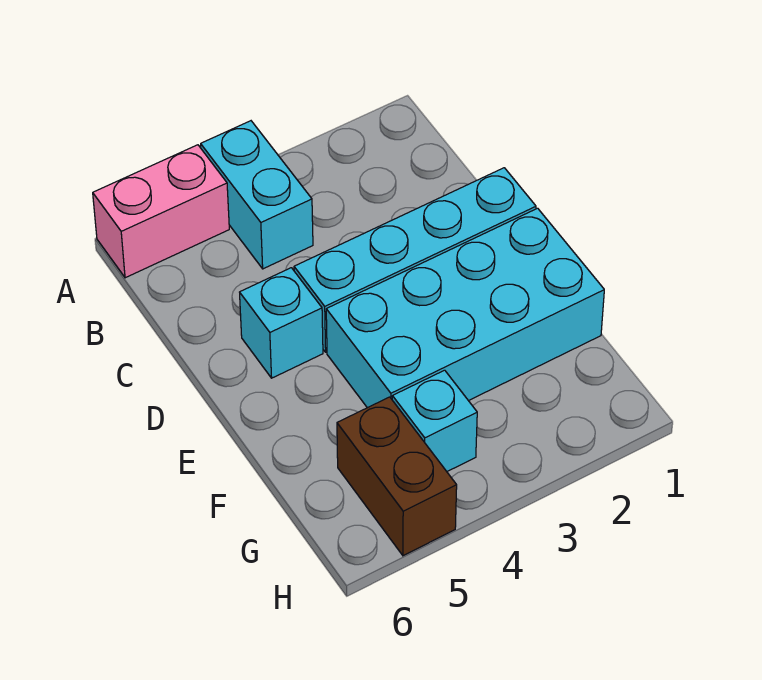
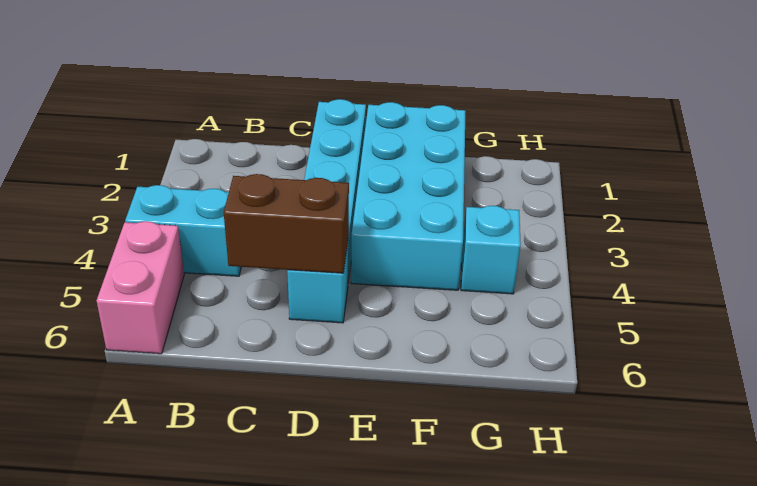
brown brick G5:H5 level 1 -> brown brick C5:D5 level 2

